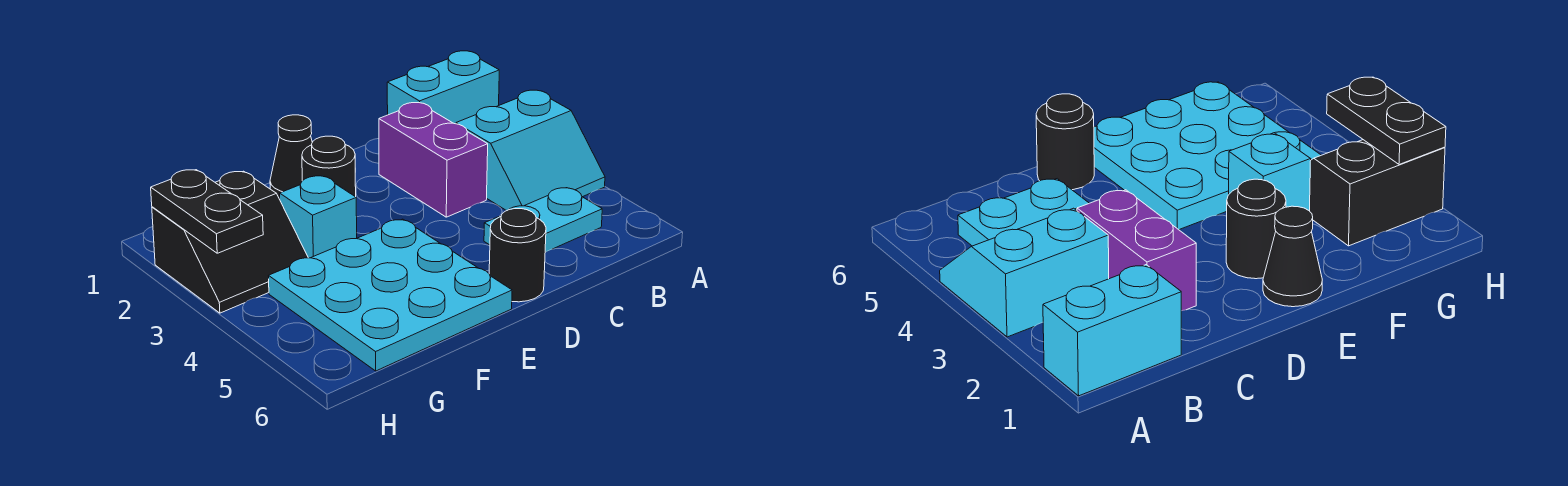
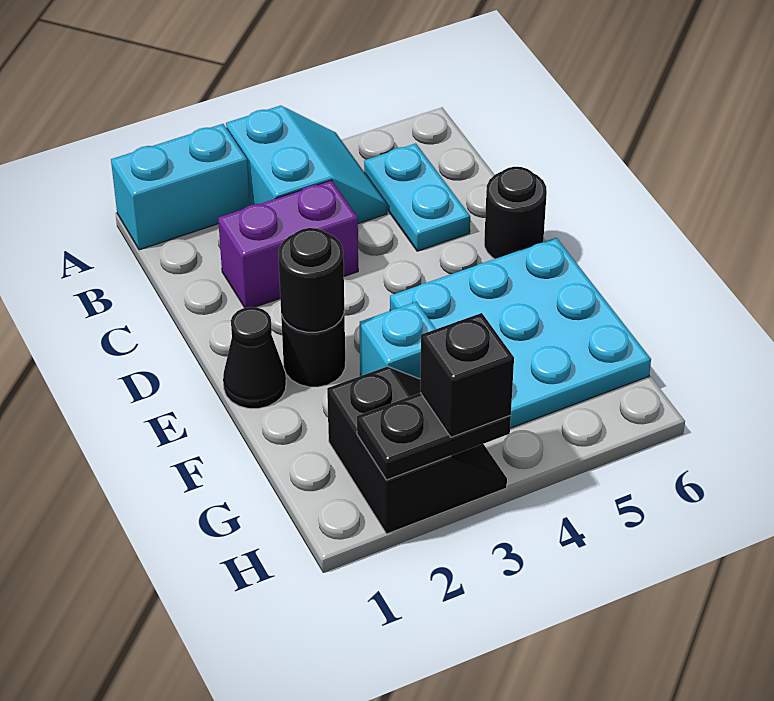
cyan brick A1:B1 level 1 -> cyan brick A1:A2 level 1
none -> black round brick E2 level 2
none -> black brick H3 level 3

